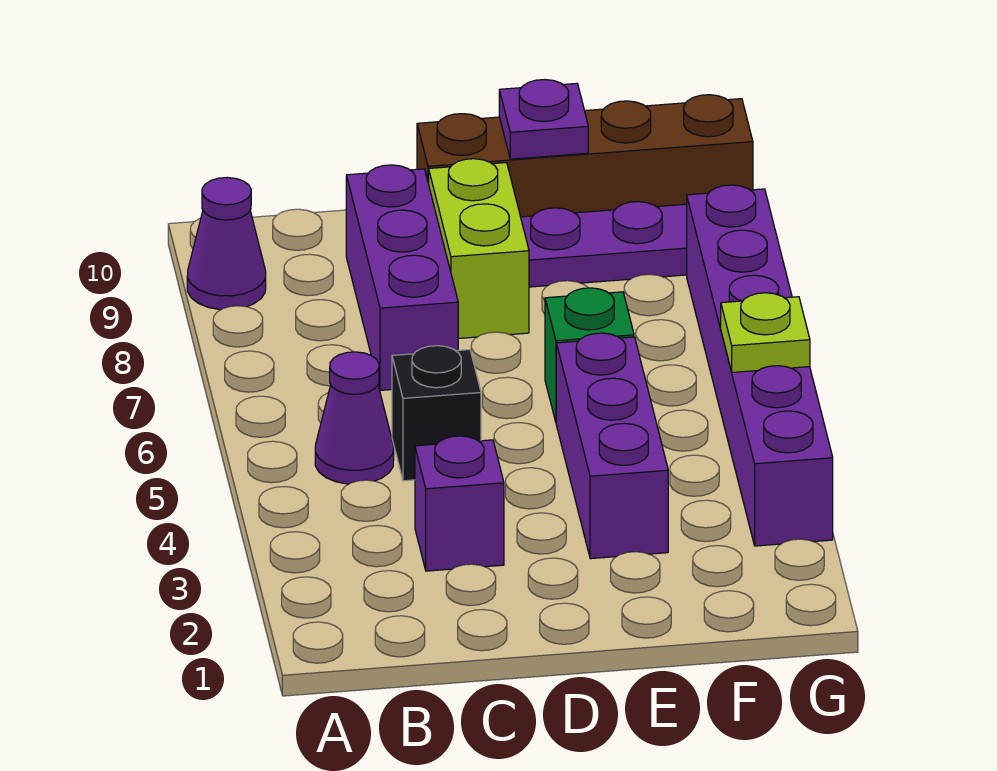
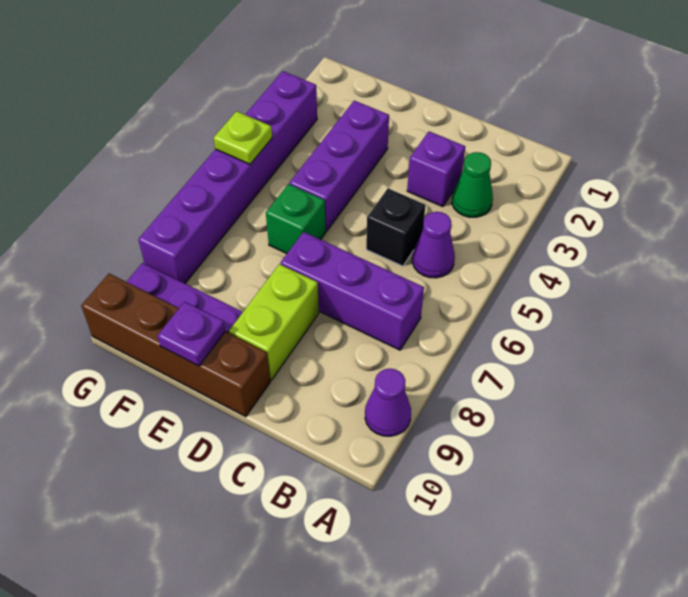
none -> green cone B3 level 1
purple brick C7:C9 level 1 -> purple brick B7:D7 level 1

